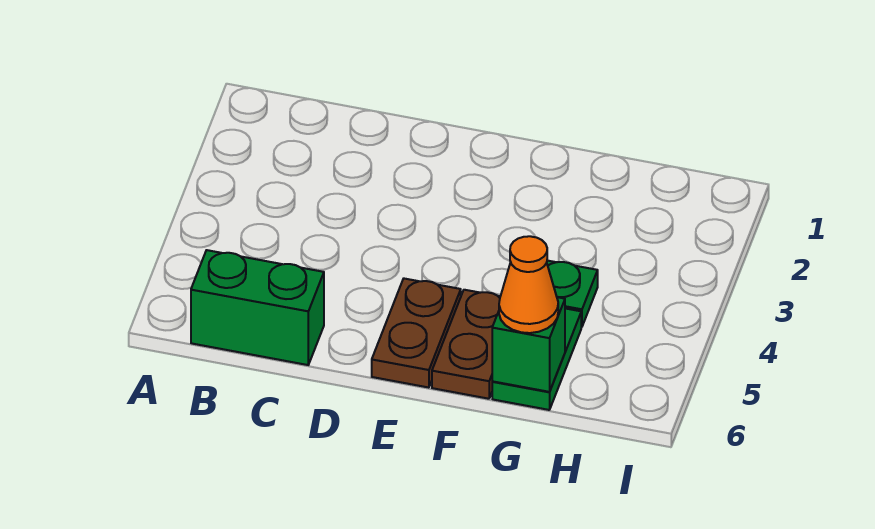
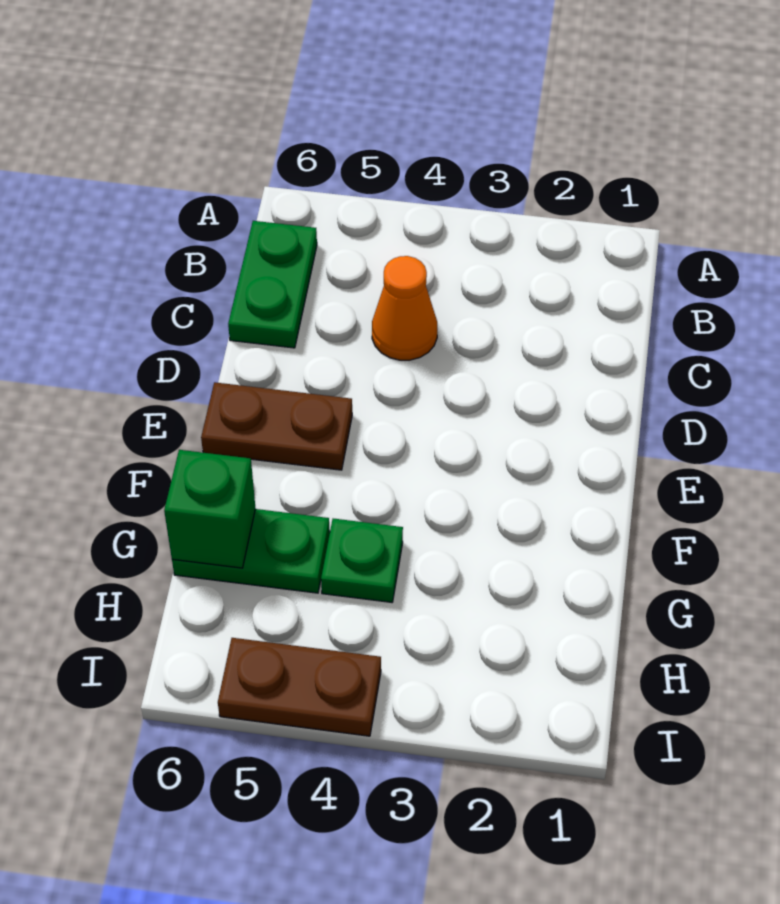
green brick B6:C6 level 1 -> green plate B6:C6 level 1
brown plate F5:F6 level 1 -> brown plate I4:I5 level 1
orange cone G6 level 3 -> orange cone C4 level 1

